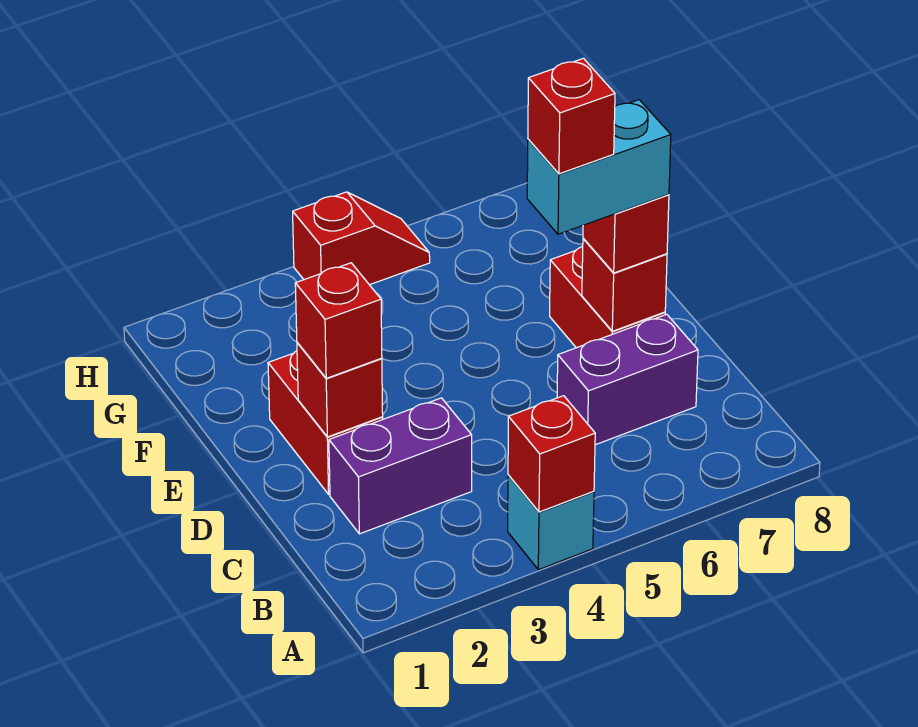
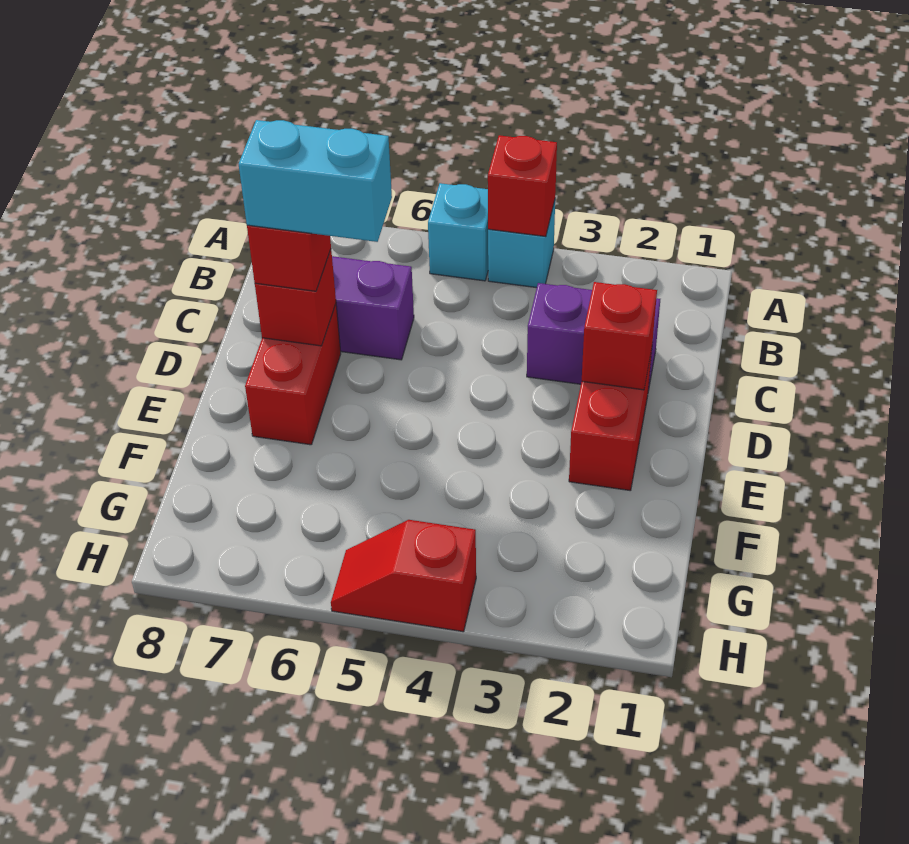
none -> cyan brick A5 level 1
red brick D2 level 3 -> none
red brick D6 level 5 -> none

